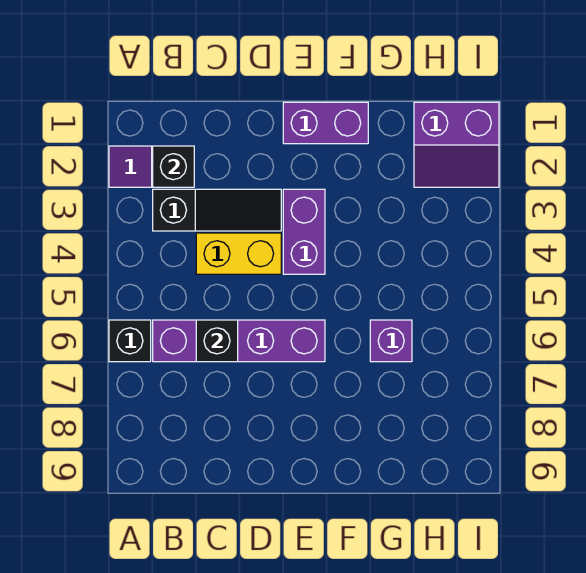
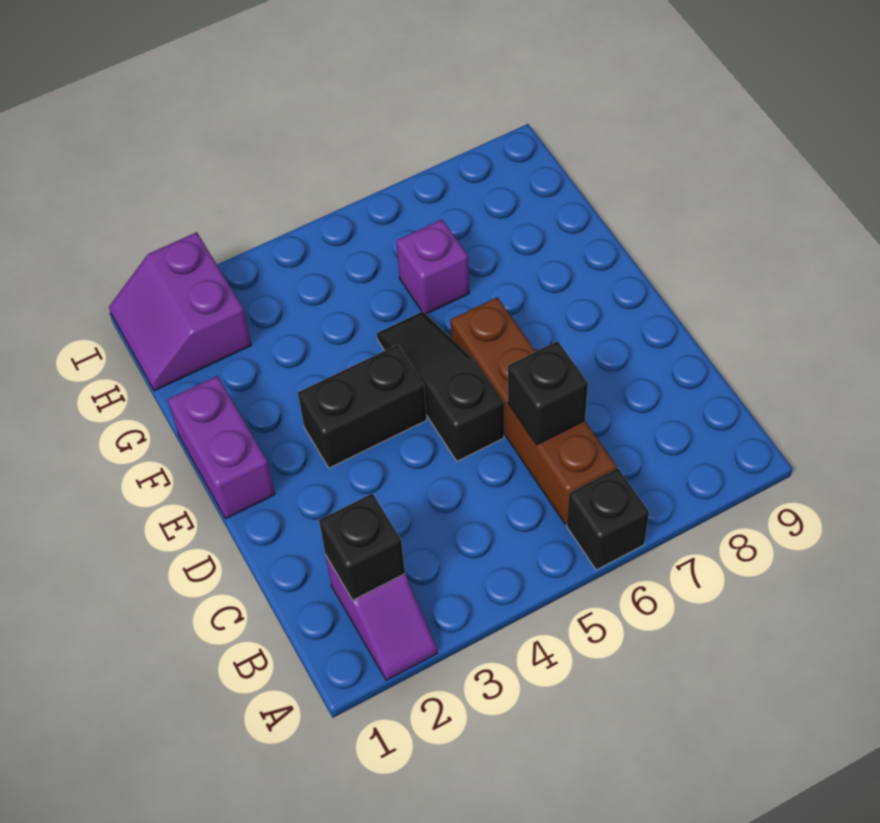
black slope B3:D3 level 1 top B -> black slope D5:F5 level 1 top D
purple brick B6:E6 level 1 -> brown brick B6:E6 level 1
yellow brick C4:D4 level 1 -> none
purple brick E3:E4 level 1 -> black brick E3:E4 level 1
purple slope H1:I2 level 1 top 1 -> purple slope H1:I2 level 1 top 2

